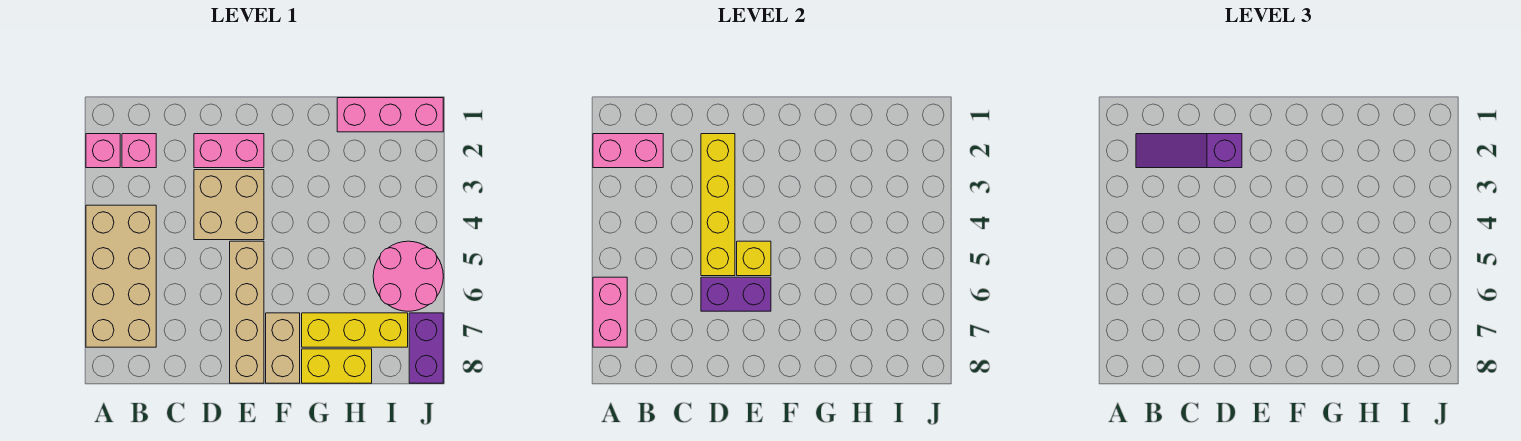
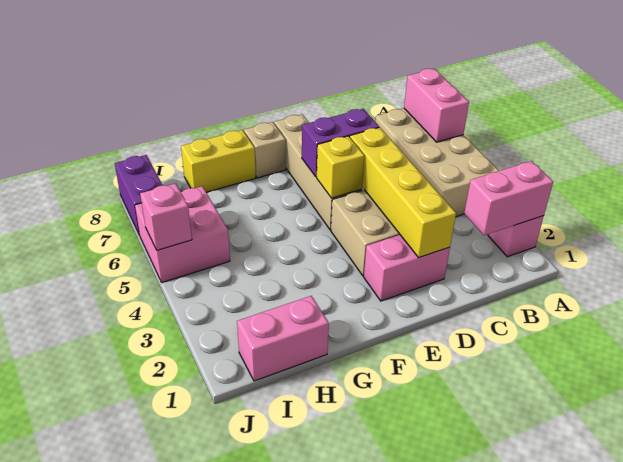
pink brick B2 level 1 -> pink brick J5 level 2
purple slope B2:D2 level 3 top D -> none
tan brick F7:F8 level 1 -> tan brick F8 level 1
yellow brick G7:I7 level 1 -> none
pink brick H1:J1 level 1 -> pink brick H1:I1 level 1
pink round brick I5:J6 level 1 -> pink brick I5:J6 level 1

